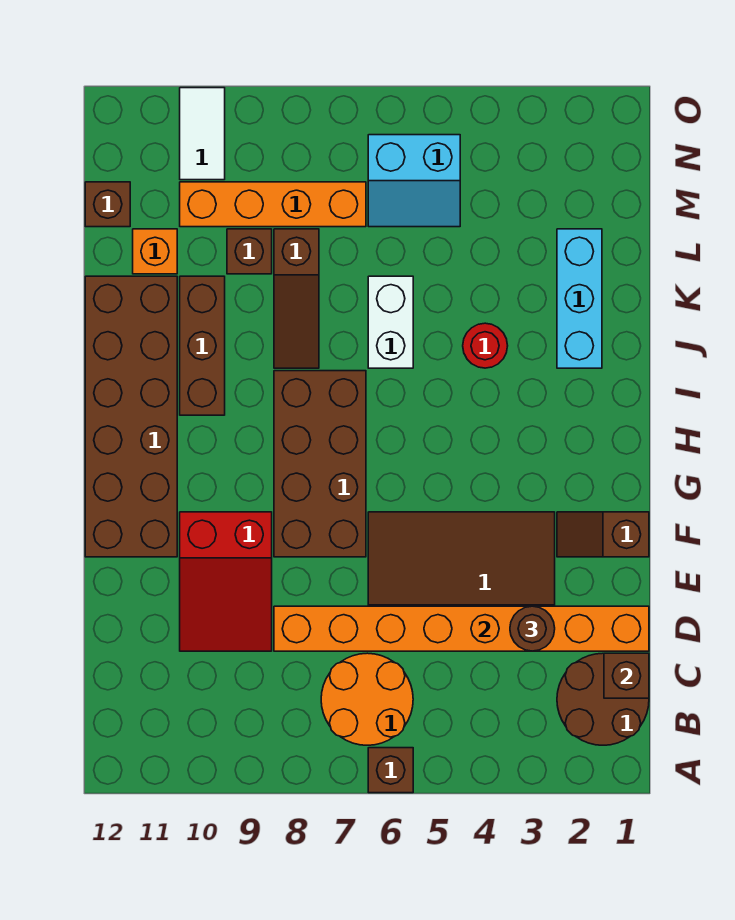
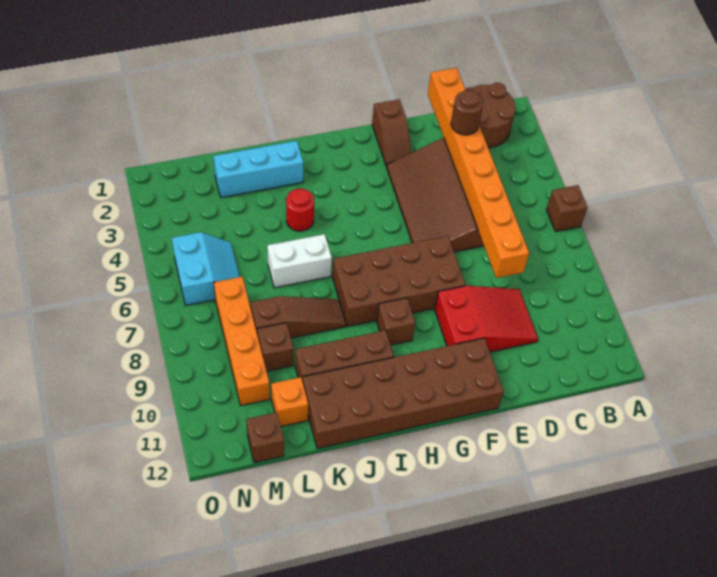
orange round brick B6:C7 level 1 -> none
brown brick C1 level 2 -> brown brick H9 level 1
white tile N10:O10 level 1 -> none

